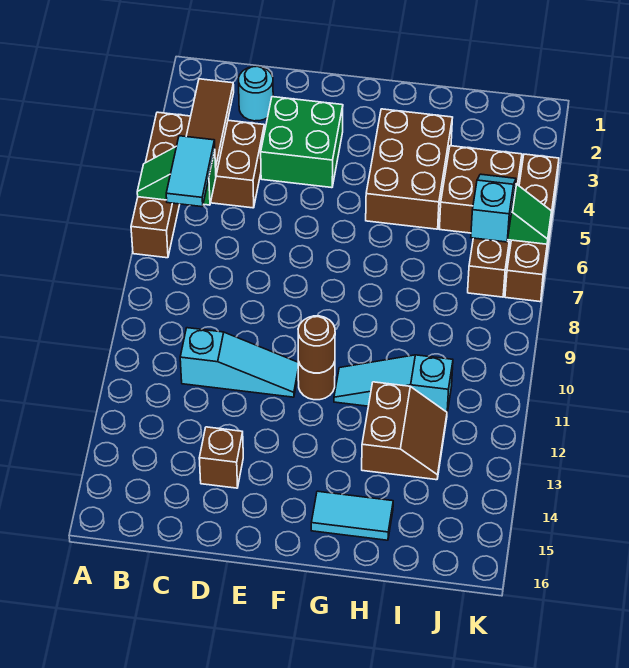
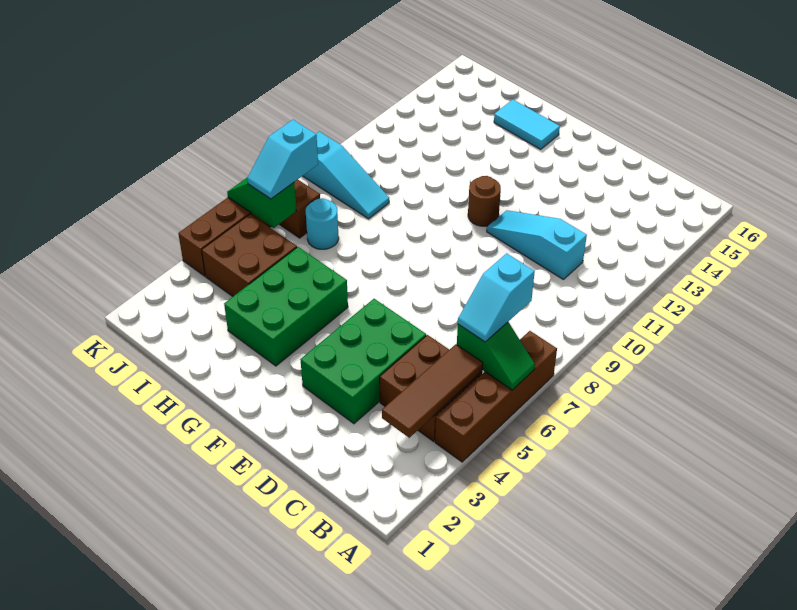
cyan tile B6:B7 level 3 -> cyan slope B6:B7 level 3 top 7
cyan round brick C2 level 1 -> cyan round brick I7 level 1
green brick D3:E4 level 1 -> green brick D3:E5 level 1
brown brick D14 level 1 -> none
brown round brick F11 level 2 -> none
brown brick G3:H5 level 1 -> green brick G3:H5 level 1
cyan slope G11:I11 level 1 top I -> cyan slope I9:K9 level 1 top K
brown slope H12:I13 level 1 top H -> none

